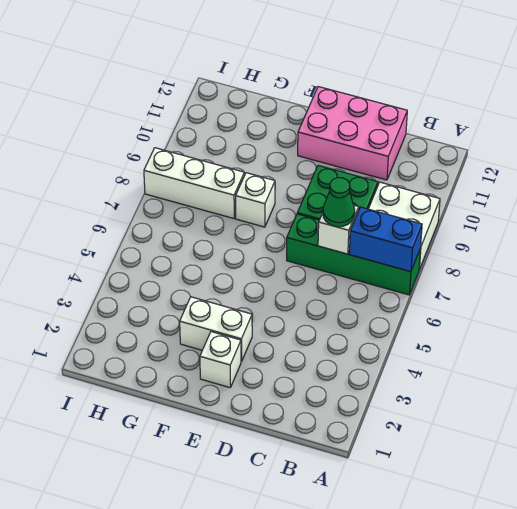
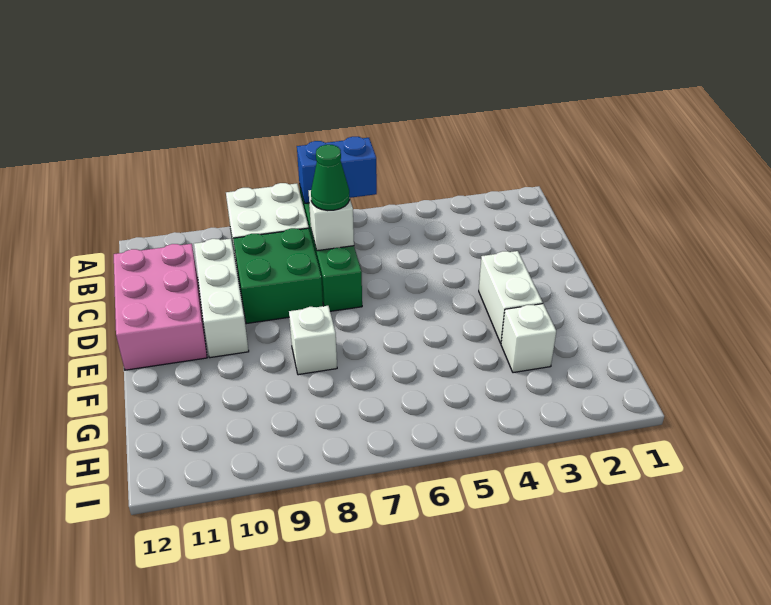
blue brick A7:B7 level 2 -> blue brick A6:A7 level 2
white brick E2 level 1 -> white brick G3 level 1
white brick G8:I8 level 1 -> white brick C10:E10 level 1

